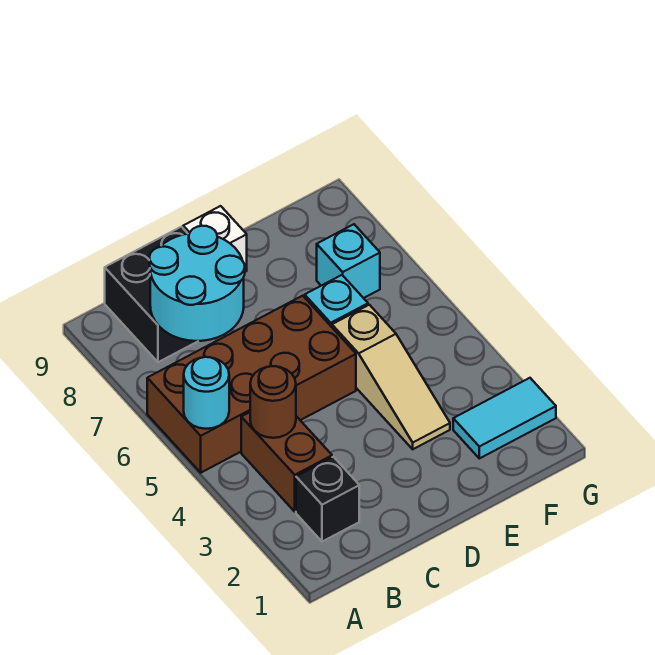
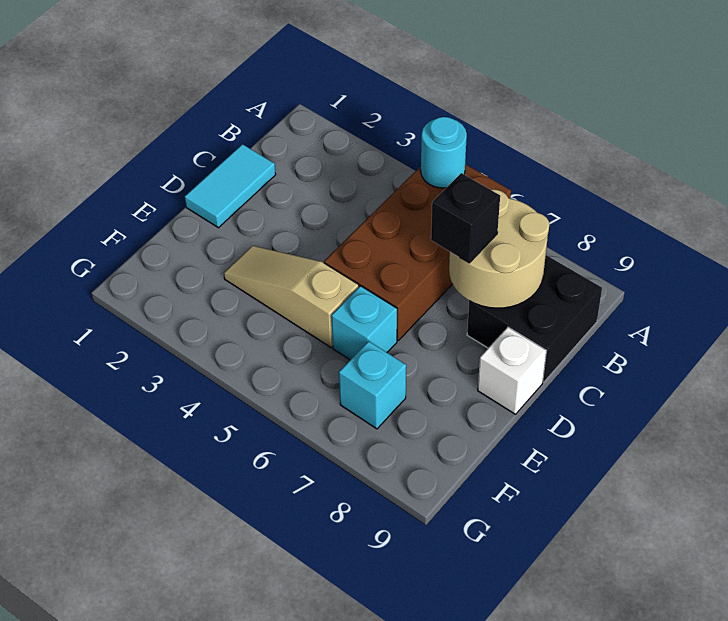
black brick B2 level 1 -> black brick C7 level 3
brown brick B3:B4 level 1 -> none
brown round brick B4 level 2 -> none
cyan round brick B7:C8 level 2 -> tan round brick B7:C8 level 2
cyan tile F2:G2 level 1 -> cyan tile C1:D1 level 1

